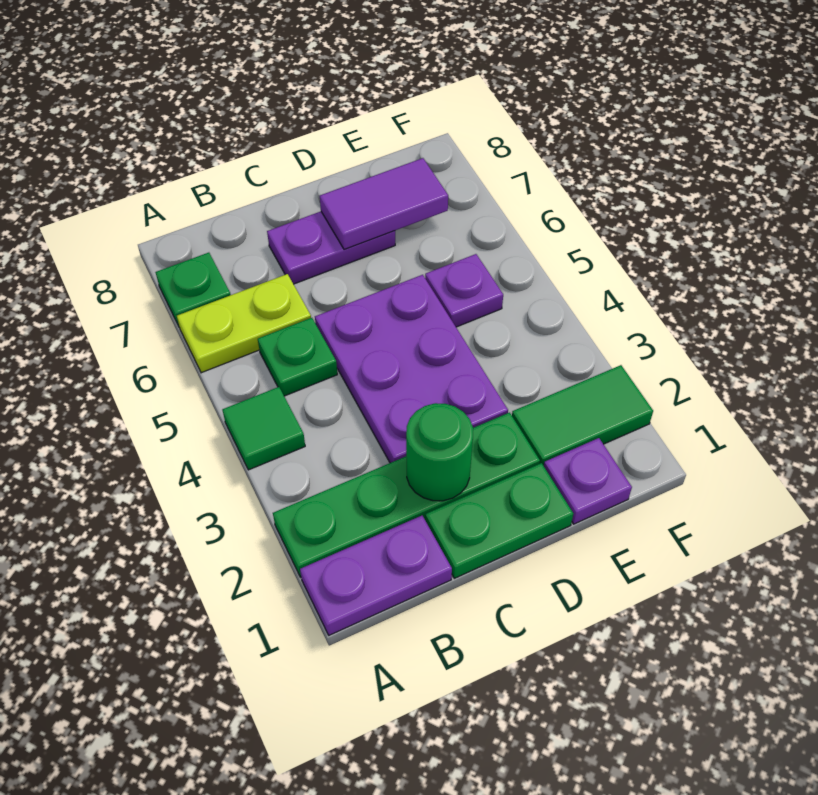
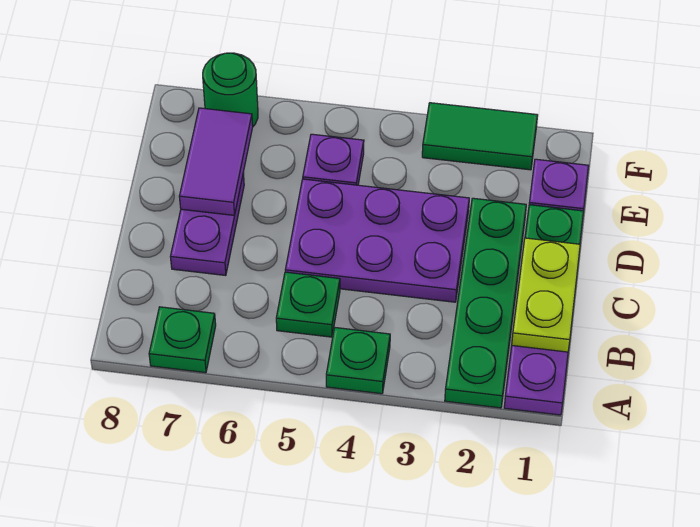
green tile A4 level 1 -> green plate A4 level 1
lime plate A6:B6 level 1 -> lime plate B1:C1 level 2
green round brick C2 level 2 -> green round brick F7 level 1
green tile E2:F2 level 1 -> green tile F2:F3 level 1

